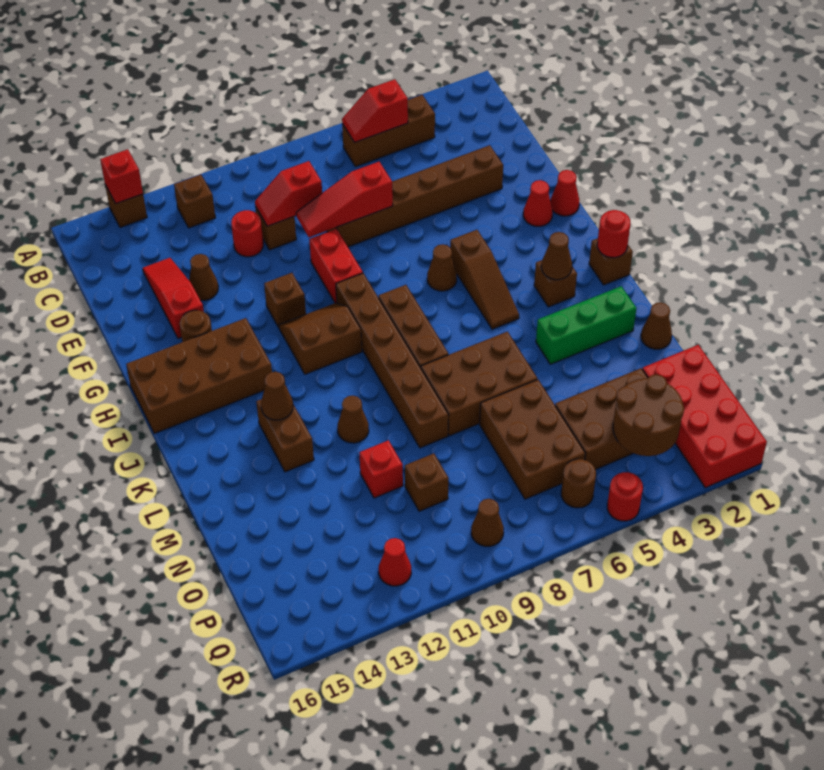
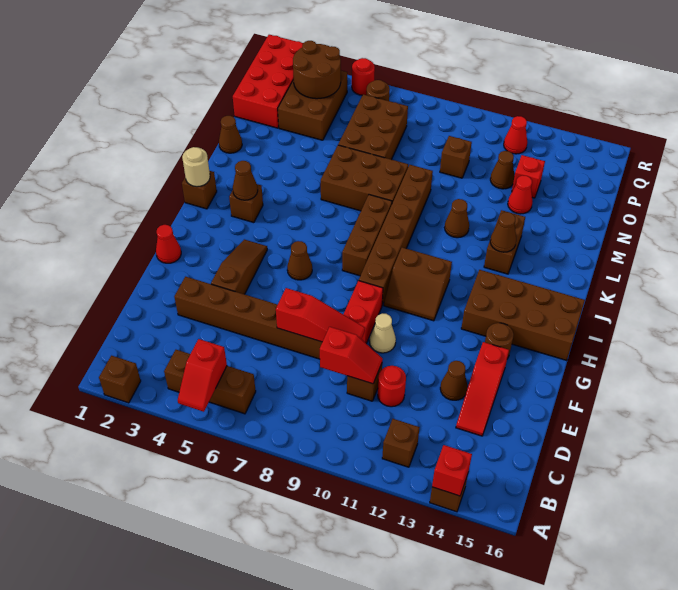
red slope B5:B6 level 2 top 5 -> red slope A5:B5 level 2 top B
none -> tan cone F10 level 1
red cone G2 level 1 -> red cone N13 level 1
brown brick G11 level 1 -> brown brick A2 level 1
brown slope H5:J5 level 1 top H -> brown slope F4:H4 level 1 top F
red round brick J1 level 2 -> tan round brick J1 level 2
green brick L2:L4 level 1 -> none
red brick N11 level 1 -> red brick O13 level 1
brown brick O3:P5 level 1 -> brown brick O3:Q4 level 1
brown cone Q9 level 1 -> brown cone O12 level 1

